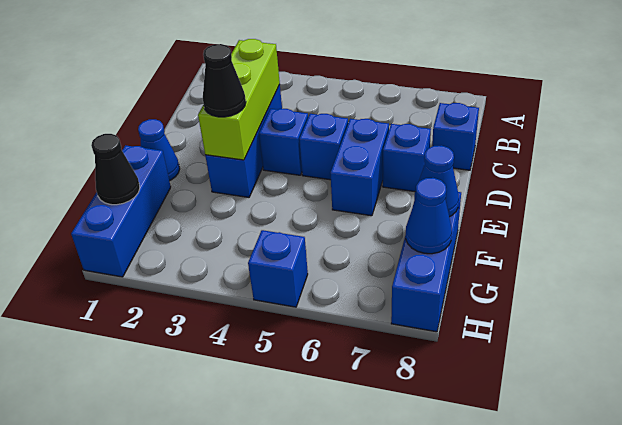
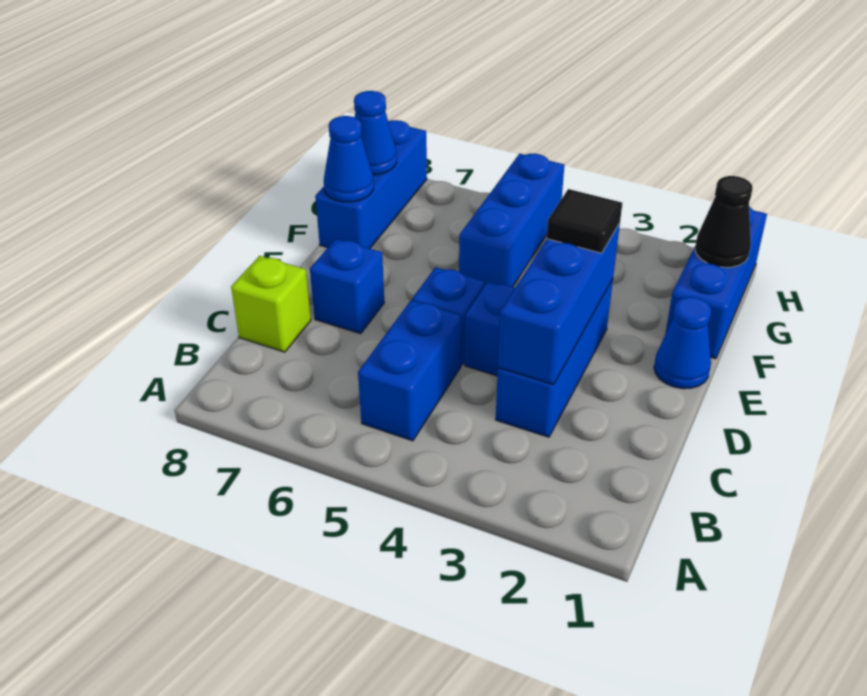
lime brick C3:E3 level 2 -> blue brick C3:E3 level 2
blue brick C8 level 1 -> lime brick C8 level 1
blue brick D6:E6 level 1 -> blue brick B5:C5 level 1
black cone E3 level 3 -> black tile E3 level 3
blue brick H5 level 1 -> blue brick F5:H5 level 1

